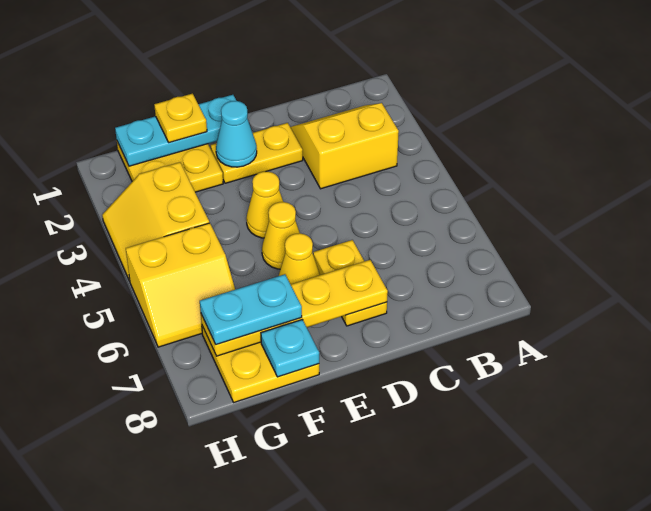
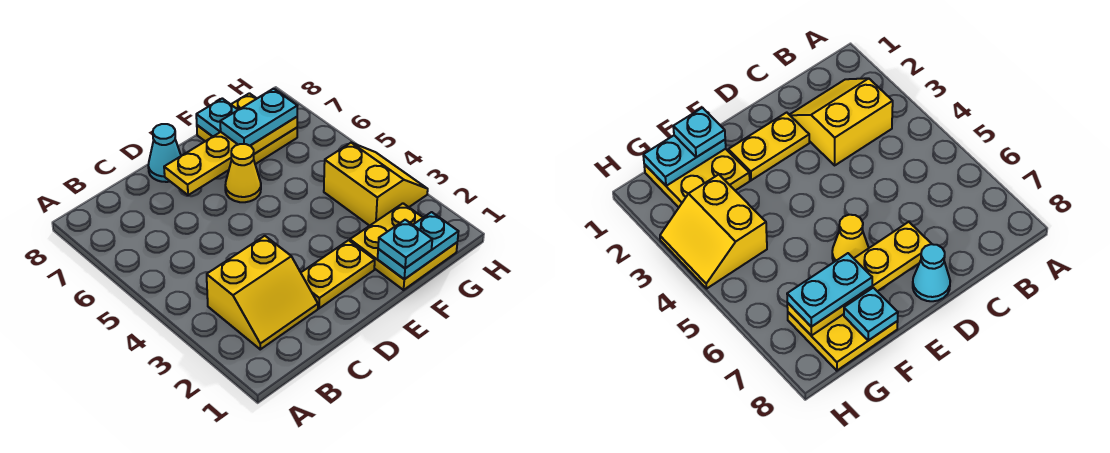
yellow plate D6:D7 level 1 -> none
cyan plate E1:G1 level 2 -> cyan plate F1:G1 level 2
cyan cone E2 level 2 -> cyan cone D8 level 1
yellow cone E4 level 1 -> none
yellow cone E5 level 1 -> none
yellow plate F1 level 3 -> cyan plate F1 level 3
yellow slope G5:H6 level 1 top 5 -> none

